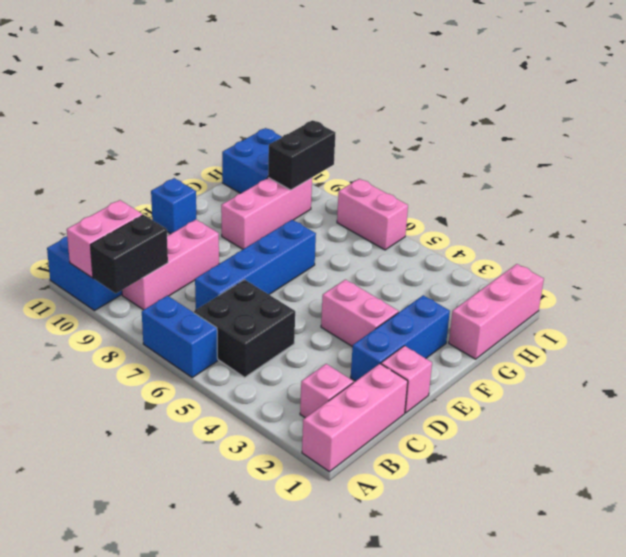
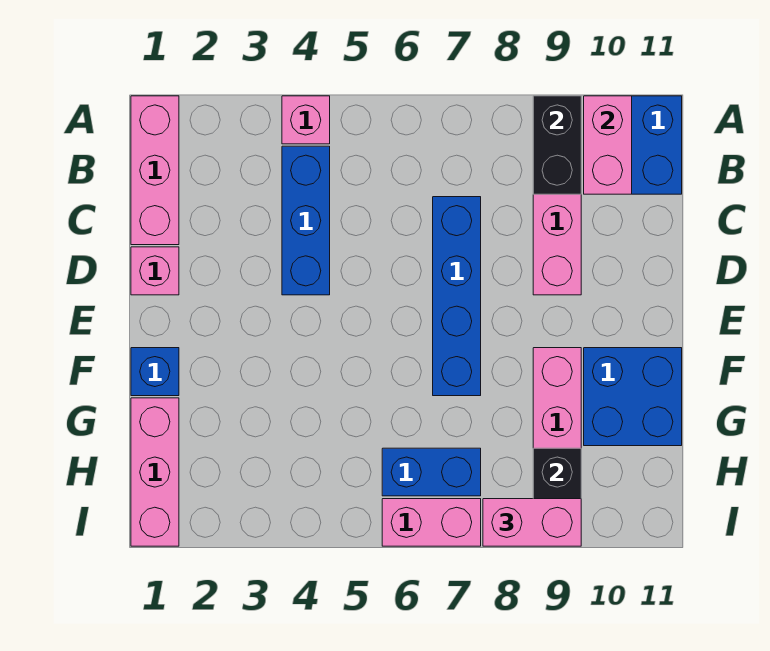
blue brick A6:A7 level 1 -> blue brick H6:H7 level 1
pink brick B2 level 1 -> pink brick A4 level 1
black brick B5:C6 level 1 -> none
blue brick D2:F2 level 1 -> blue brick B4:D4 level 1
pink brick E3:E4 level 1 -> pink brick I8:I9 level 3
blue brick E11 level 1 -> blue brick F1 level 1
blue brick H10:I11 level 1 -> blue brick F10:G11 level 1

